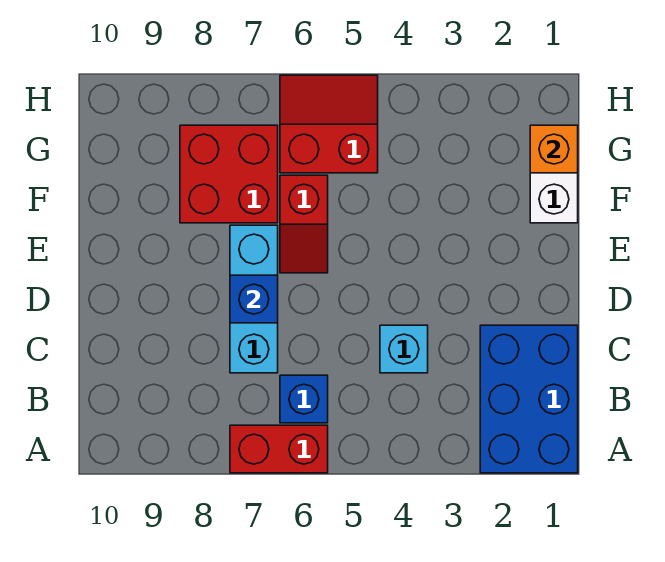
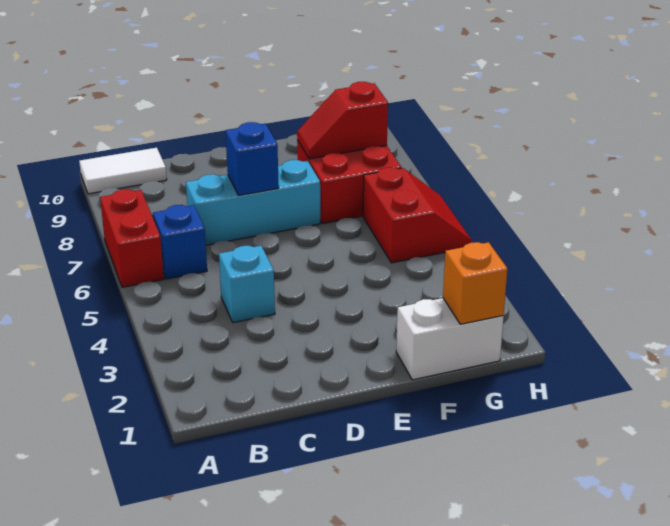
blue brick A1:C2 level 1 -> none
none -> white tile A10:B10 level 1
red slope E6:F6 level 1 top F -> red slope F8:G8 level 2 top G

